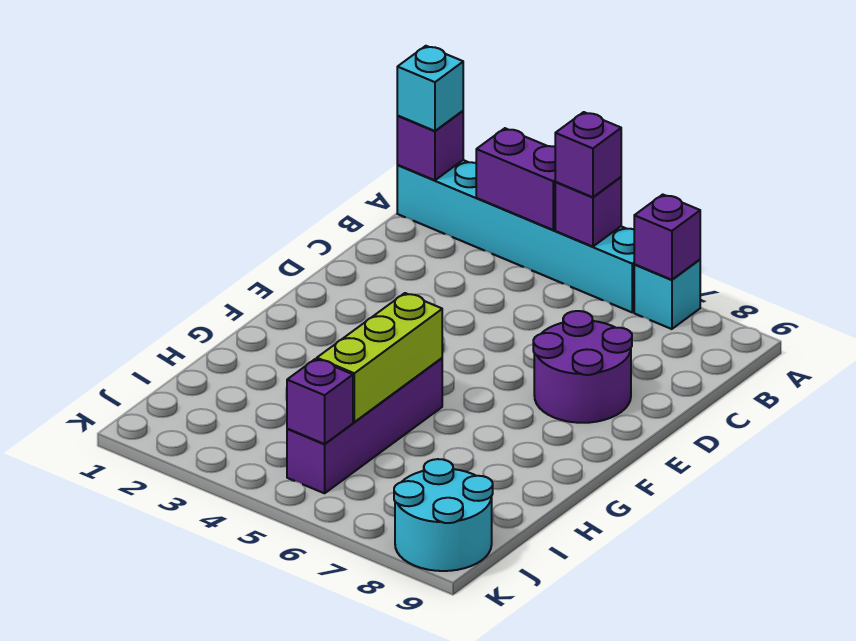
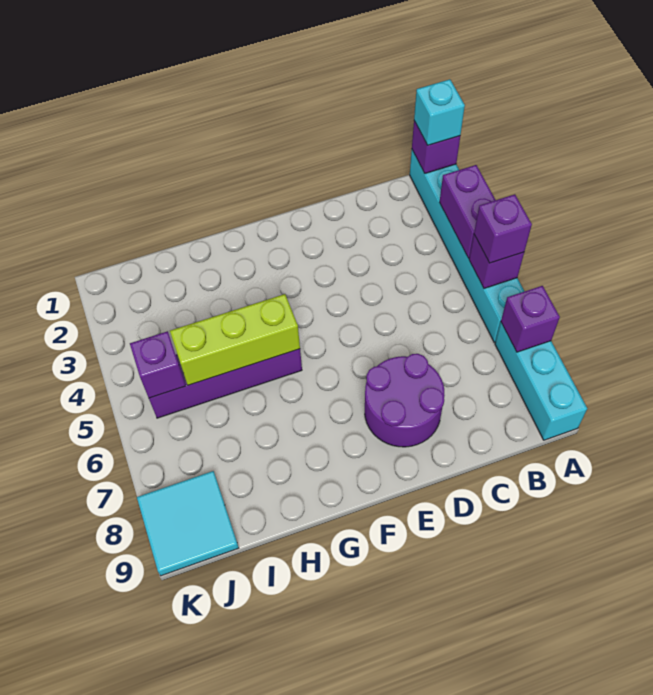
cyan brick A7 level 1 -> cyan brick A7:A9 level 1
cyan round brick J8:K9 level 1 -> cyan tile J8:K9 level 1

